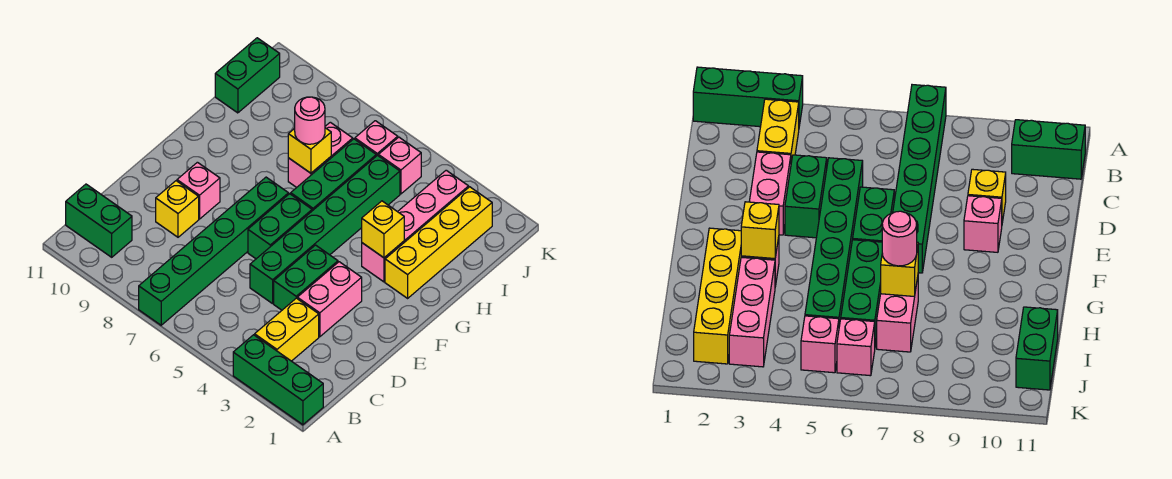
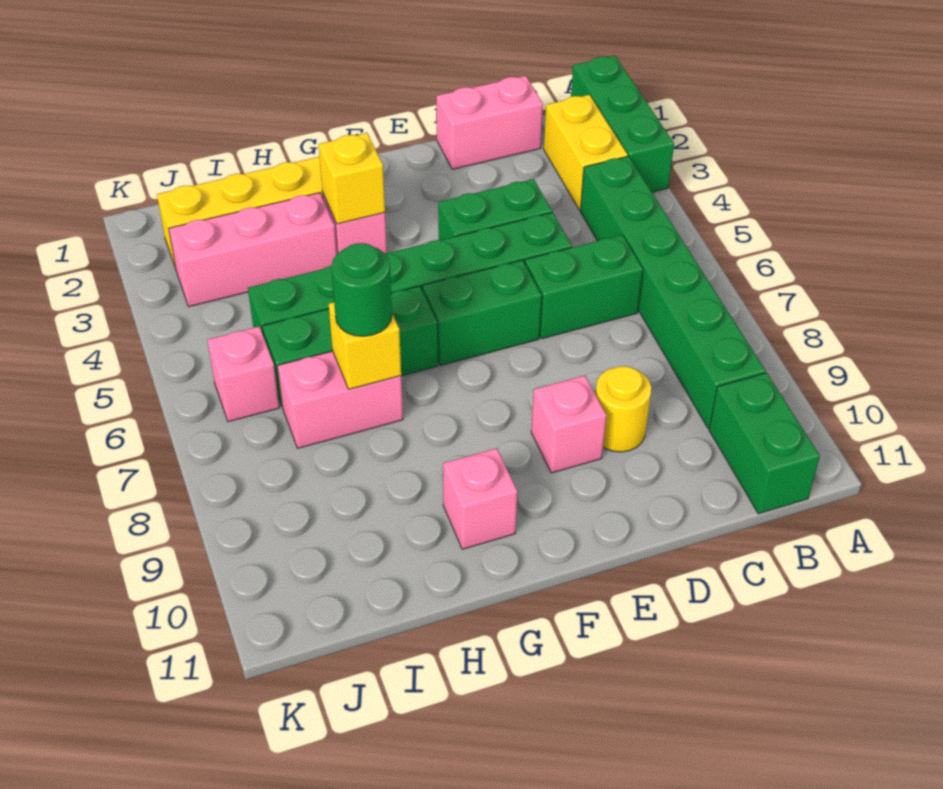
green brick A7:F7 level 1 -> green brick B4:B9 level 1
yellow brick B3:C3 level 1 -> yellow brick B2:B3 level 1
pink brick D3:E3 level 1 -> pink brick C1:D1 level 1
yellow brick D9 level 1 -> yellow round brick D9 level 1
pink round brick H7 level 3 -> green round brick H7 level 3
green brick I11:J11 level 1 -> green brick C6:D6 level 1
pink brick J5 level 1 -> pink brick G10 level 1

